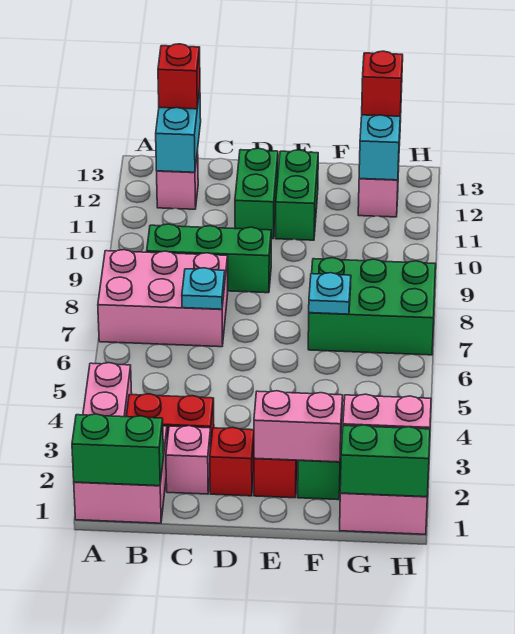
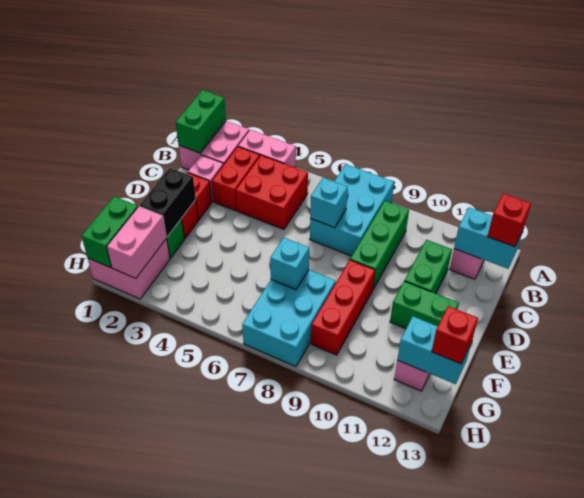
pink brick A7:C8 level 1 -> cyan brick A7:C8 level 1
none -> red brick B4:C5 level 1
cyan plate C7 level 2 -> cyan brick C7 level 2
green brick D11:D12 level 1 -> green brick C11:D11 level 1
pink brick E2:F2 level 2 -> black brick E2:F2 level 2
none -> red brick E9:G9 level 1
green brick F7:H8 level 1 -> cyan brick F7:H8 level 1
cyan plate F7 level 2 -> cyan brick F7 level 2

